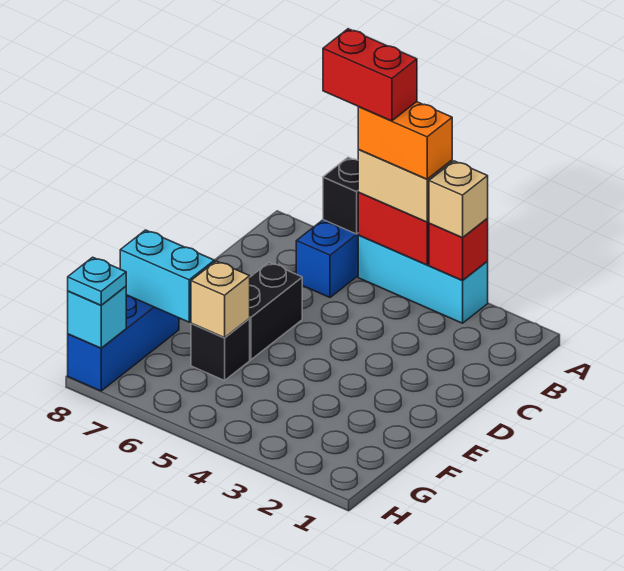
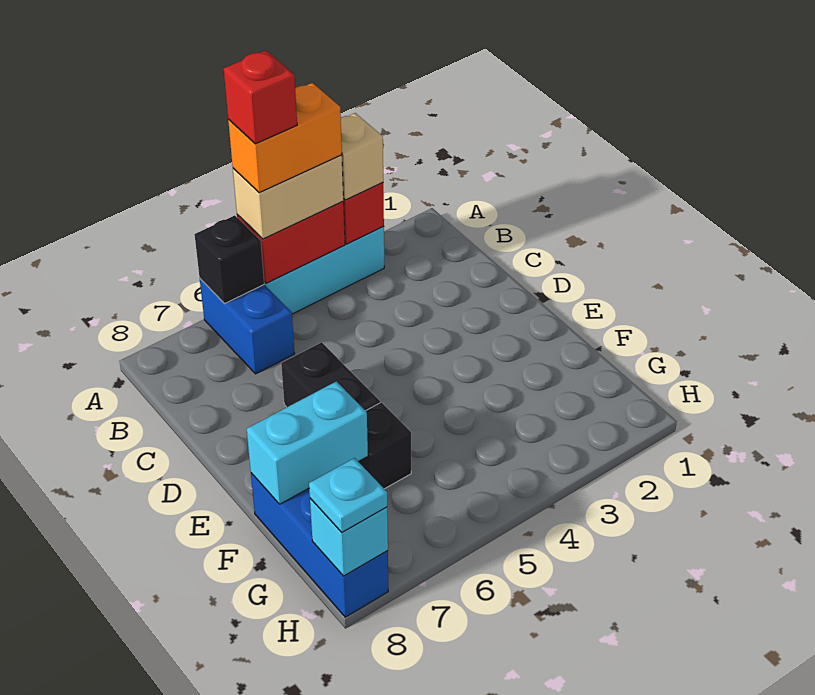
red brick A5:A6 level 5 -> red brick A5 level 5
tan brick F6 level 2 -> none

